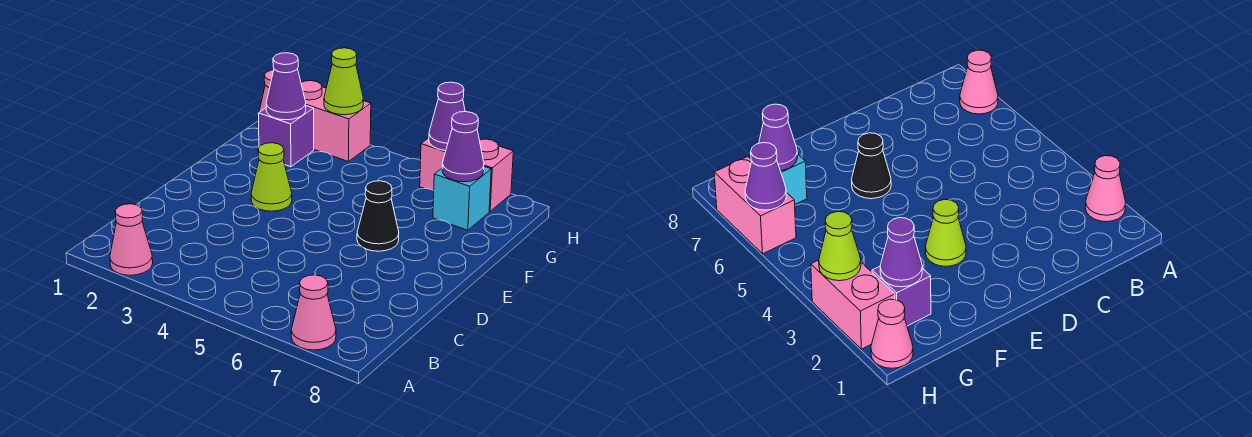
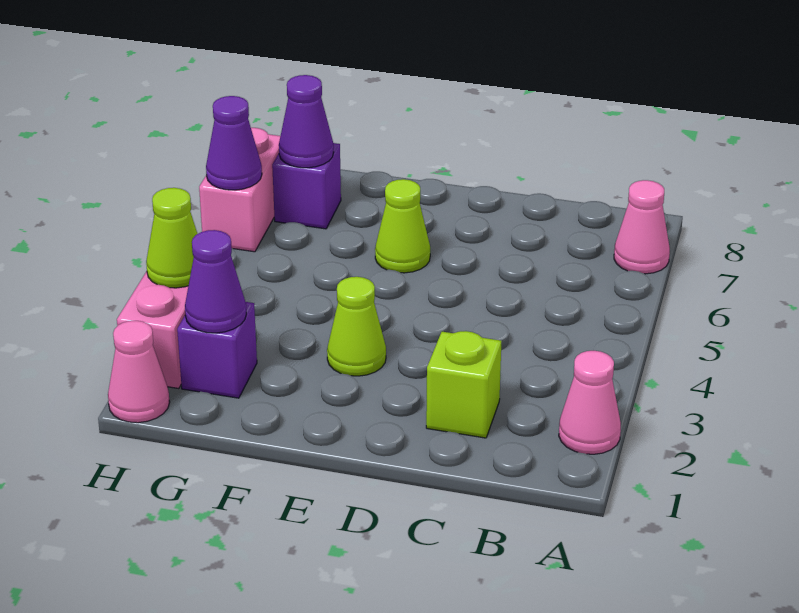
none -> lime brick C2 level 1
black cone E6 level 1 -> lime cone E6 level 1
cyan brick G7 level 1 -> purple brick G7 level 1

